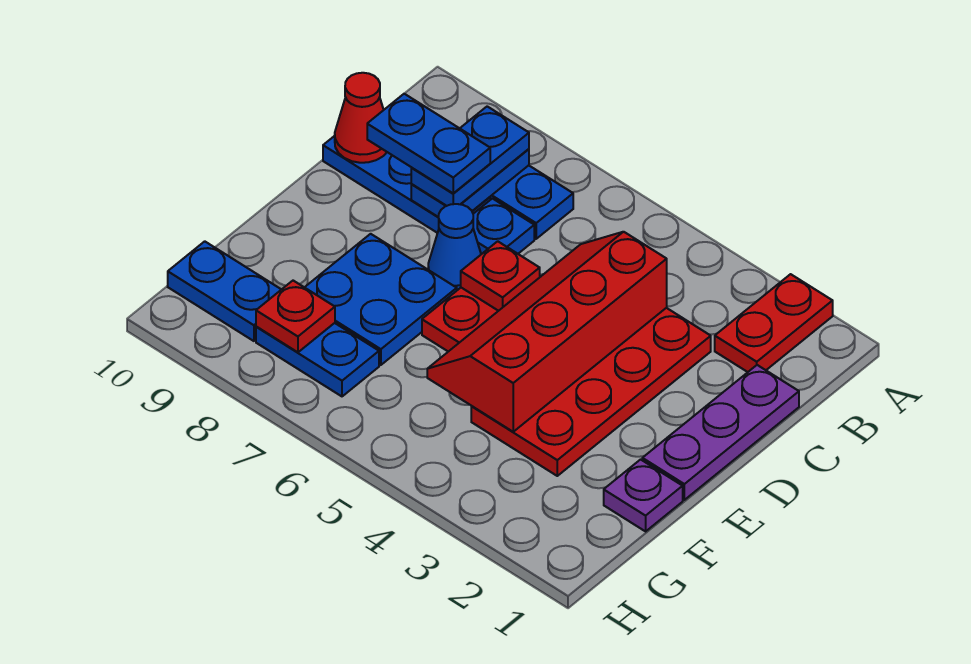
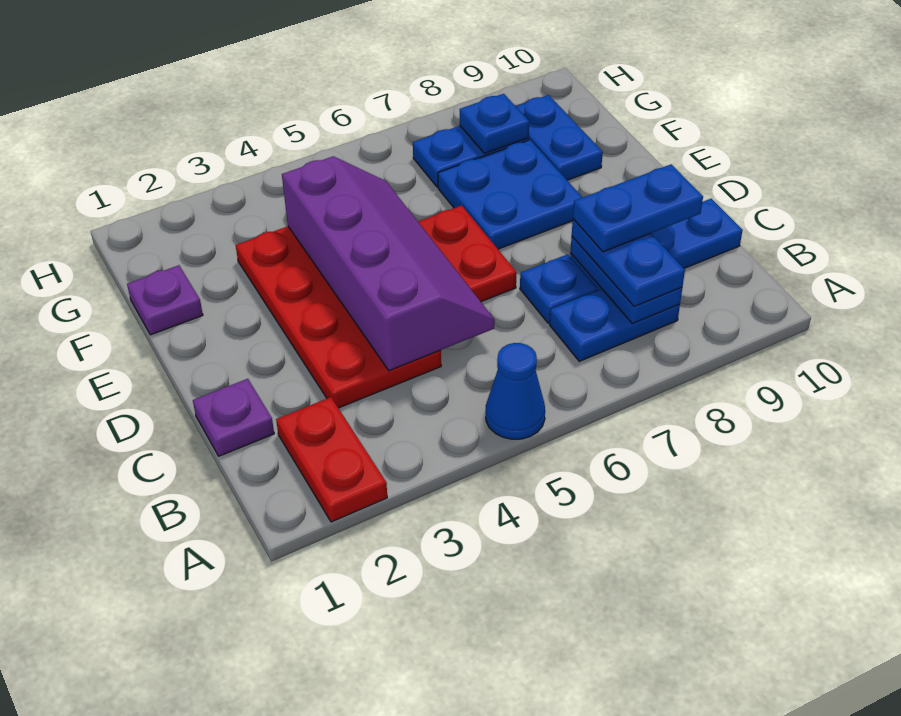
purple plate C1:E1 level 1 -> purple plate C1 level 1
red slope C4:F5 level 2 top 4 -> purple slope C4:F5 level 2 top 4
red cone C10 level 2 -> none
red plate D6 level 2 -> none
blue cone D7 level 1 -> blue cone A5 level 1
red plate G8 level 2 -> blue plate G8 level 2
blue plate G9:G10 level 1 -> blue plate F9:G9 level 1

